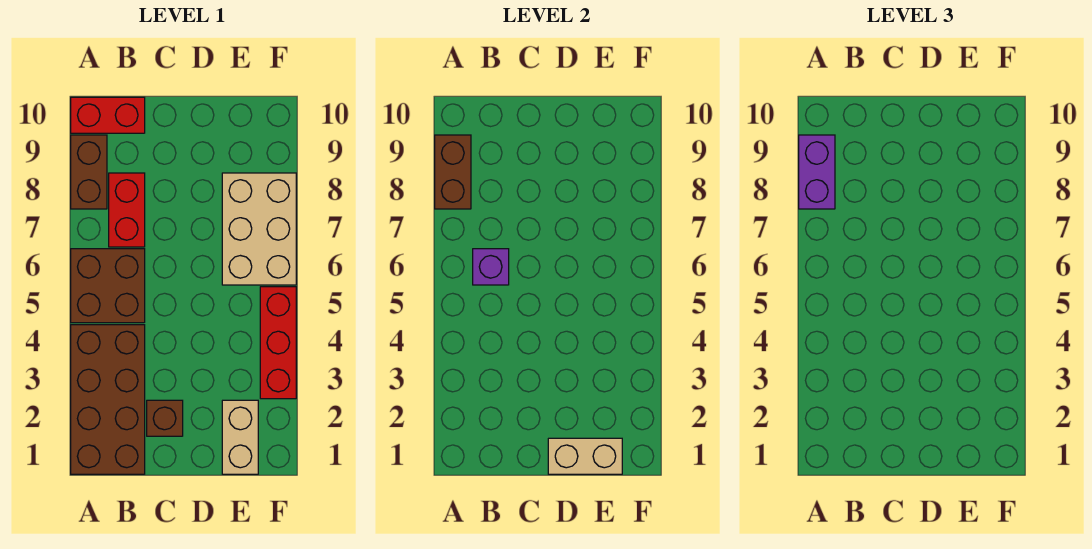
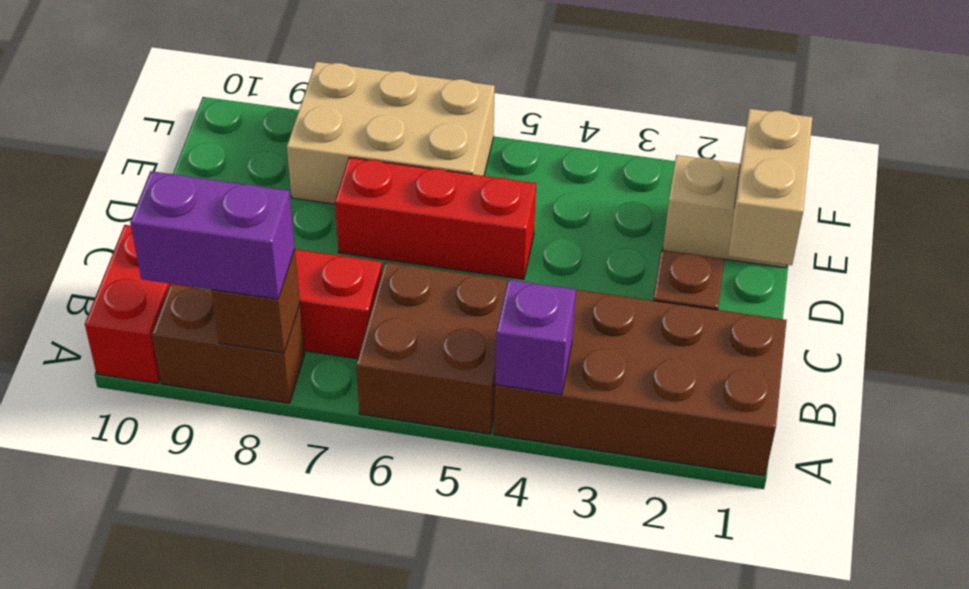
brown brick A8:A9 level 2 -> brown brick A8 level 2
purple brick B6 level 2 -> purple brick A4 level 2
red brick F3:F5 level 1 -> red brick D5:D7 level 1

